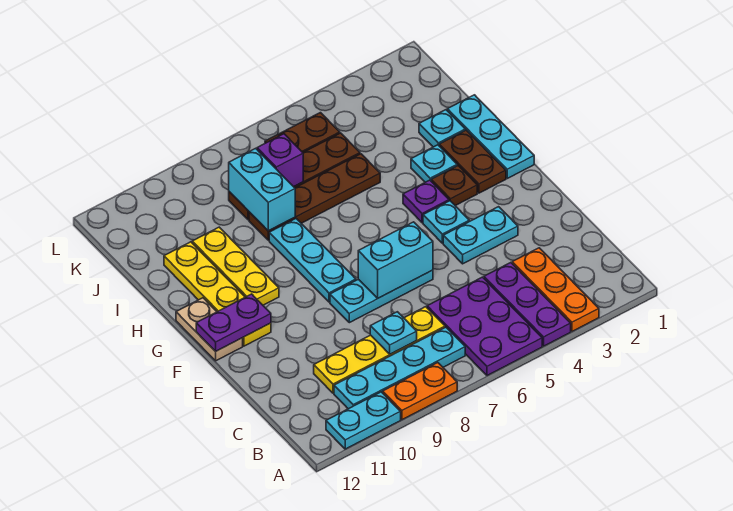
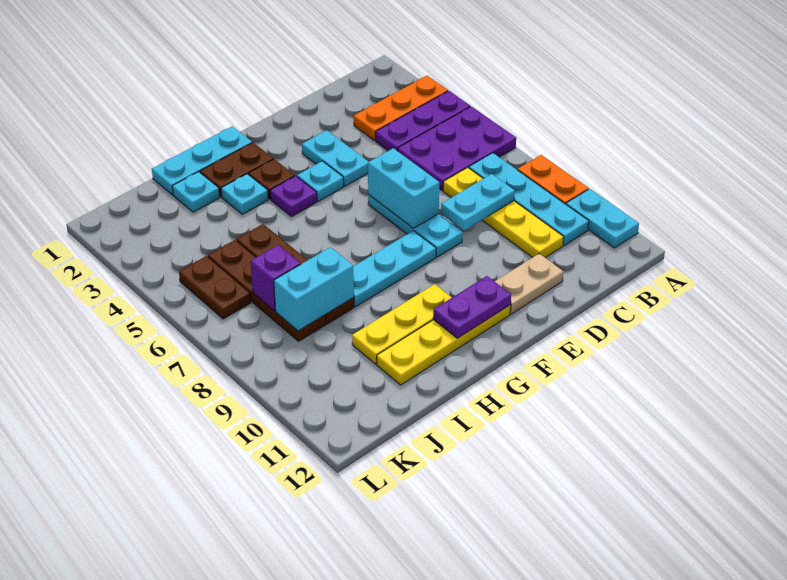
cyan plate C8 level 2 -> cyan plate C8:D8 level 2
purple plate F11:F12 level 2 -> purple plate F11:G11 level 2
tan plate F12:G12 level 1 -> tan plate D11:E11 level 1

